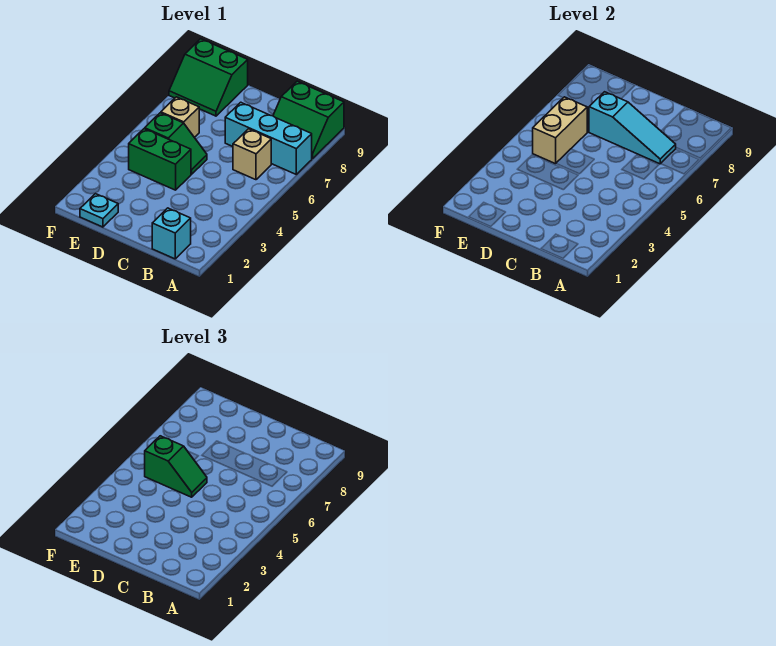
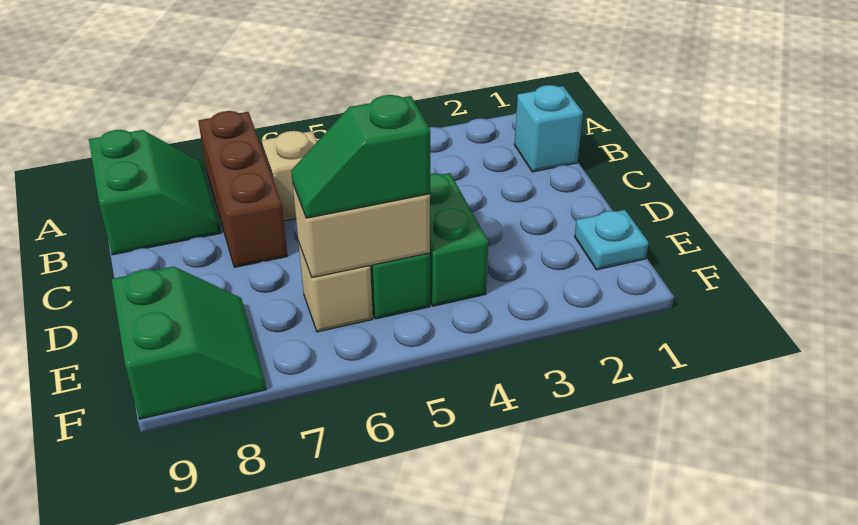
cyan brick A7:C7 level 1 -> brown brick A7:C7 level 1
cyan slope B7:D7 level 2 top D -> none
green slope D5:E5 level 3 top E -> green slope E5:E6 level 3 top 5

